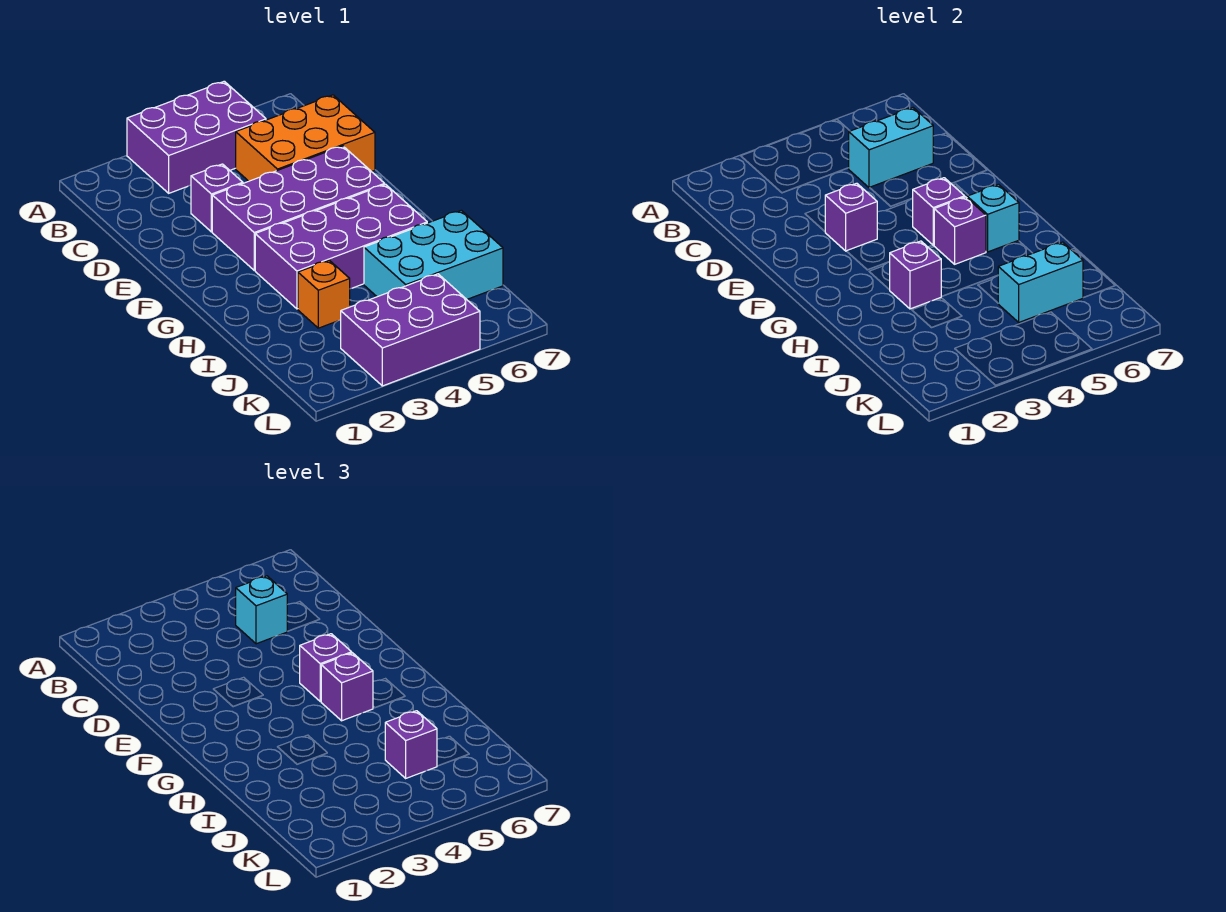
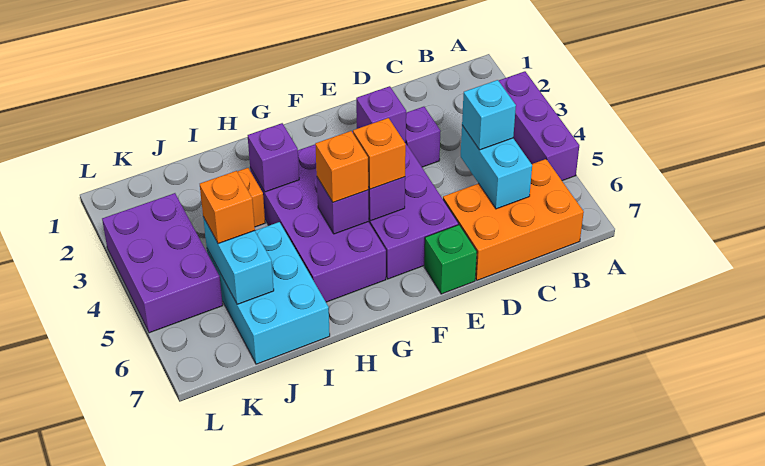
purple brick A3:B5 level 1 -> purple brick A3:A5 level 1
orange brick C5:D7 level 1 -> orange brick B6:D7 level 1
none -> green brick E7 level 1
purple brick F5 level 3 -> orange brick F5 level 3
purple brick G5 level 3 -> orange brick G5 level 3
cyan brick G6 level 2 -> none
purple brick J5 level 3 -> orange brick J5 level 3

